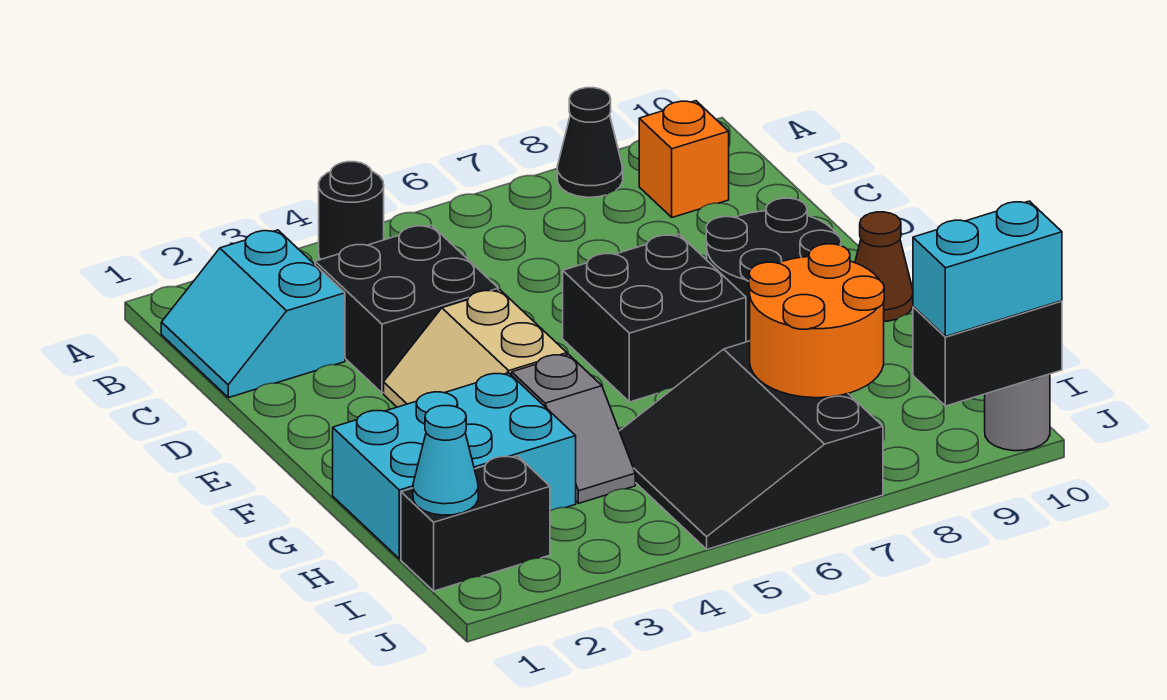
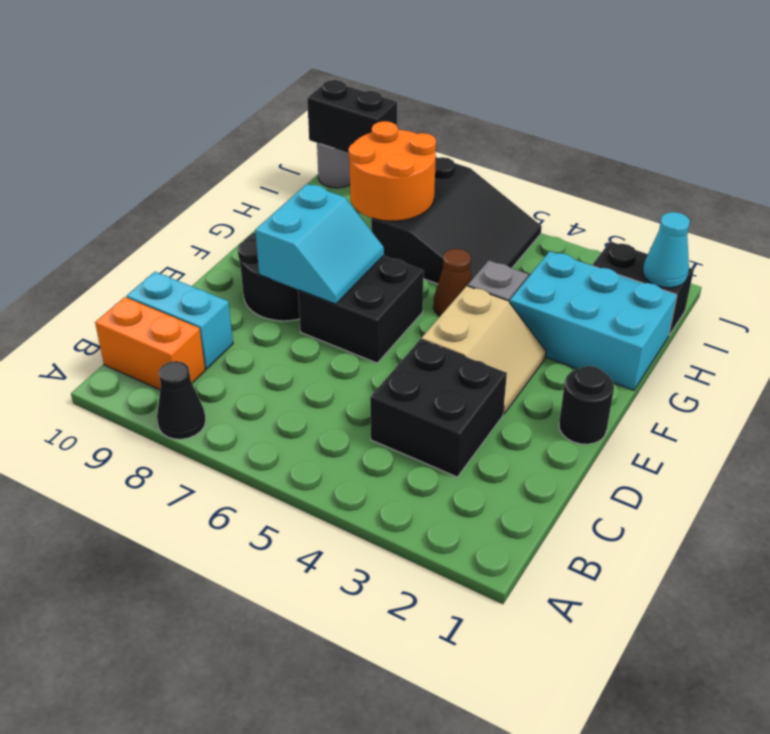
black round brick A4 level 1 -> black round brick E1 level 1
cyan slope B1:C2 level 1 top 2 -> cyan slope E7:F8 level 2 top 8
orange brick B9 level 1 -> orange brick B9:B10 level 1
brown cone F10 level 1 -> brown cone G5 level 1
cyan brick J9:J10 level 3 -> cyan brick C9:C10 level 1

